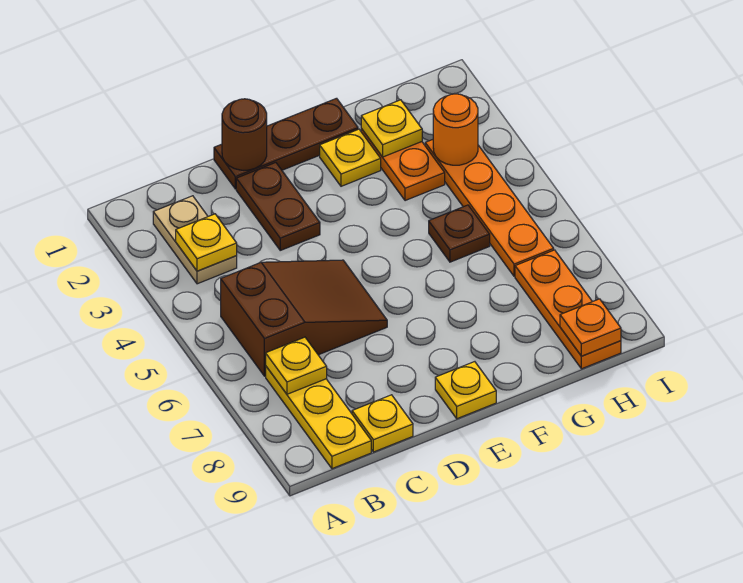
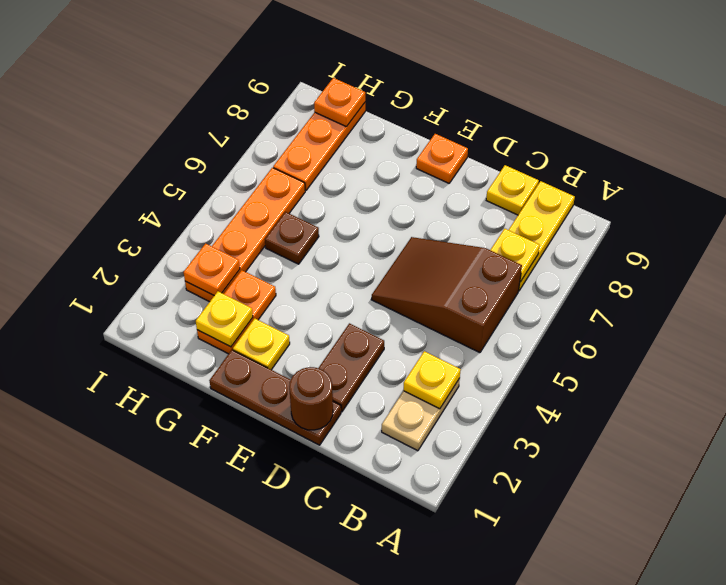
yellow plate E9 level 1 -> orange plate E9 level 1
orange round brick H3 level 2 -> orange plate H3 level 2

